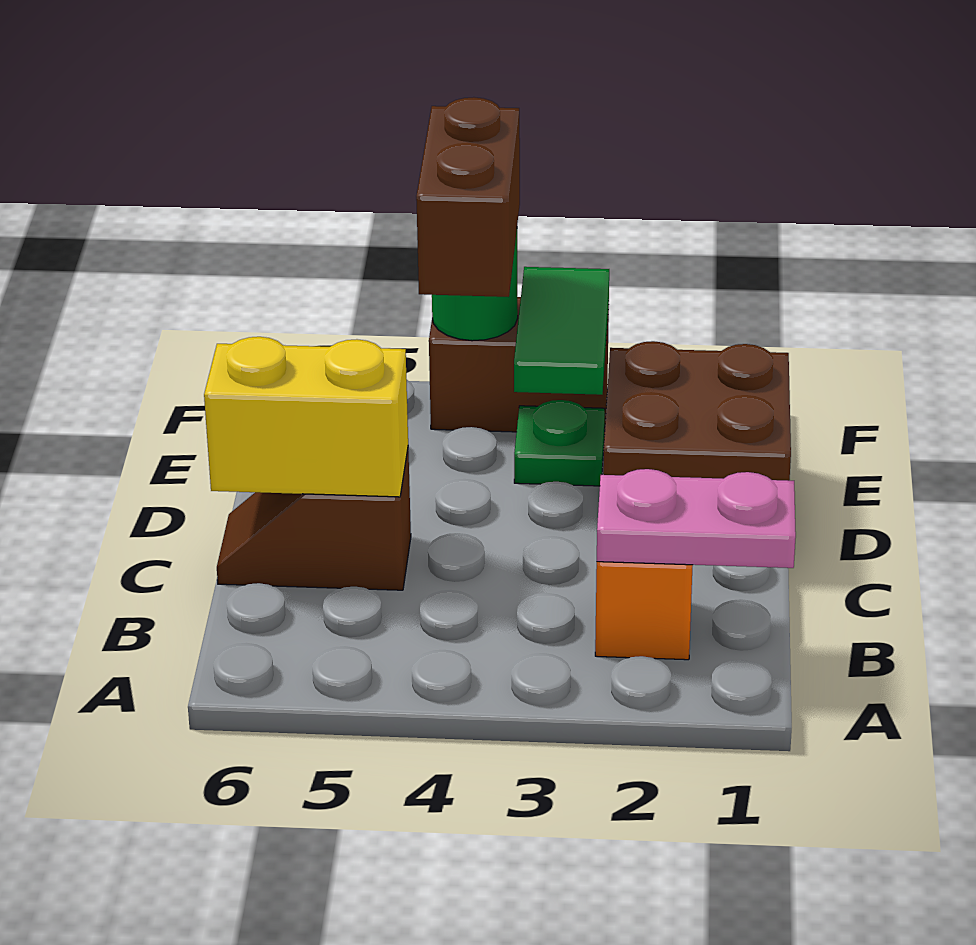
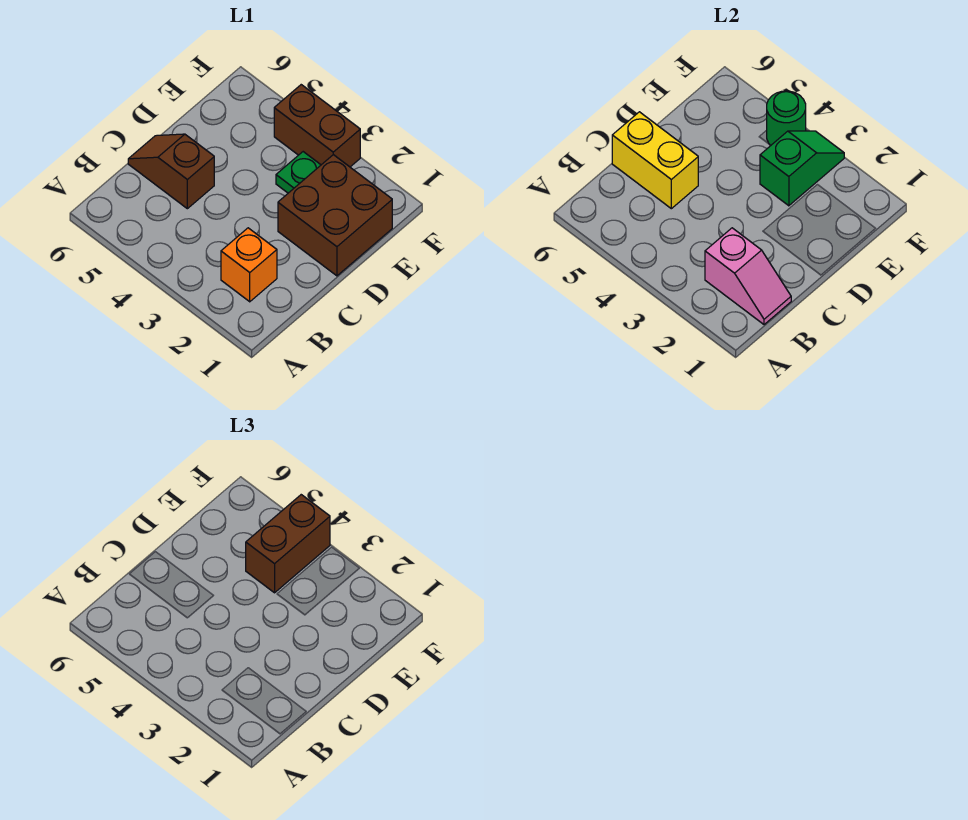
pink plate B1:B2 level 2 -> pink slope B1:B2 level 2 top 2
green tile E3:F3 level 2 -> green slope E3:F3 level 2 top E

